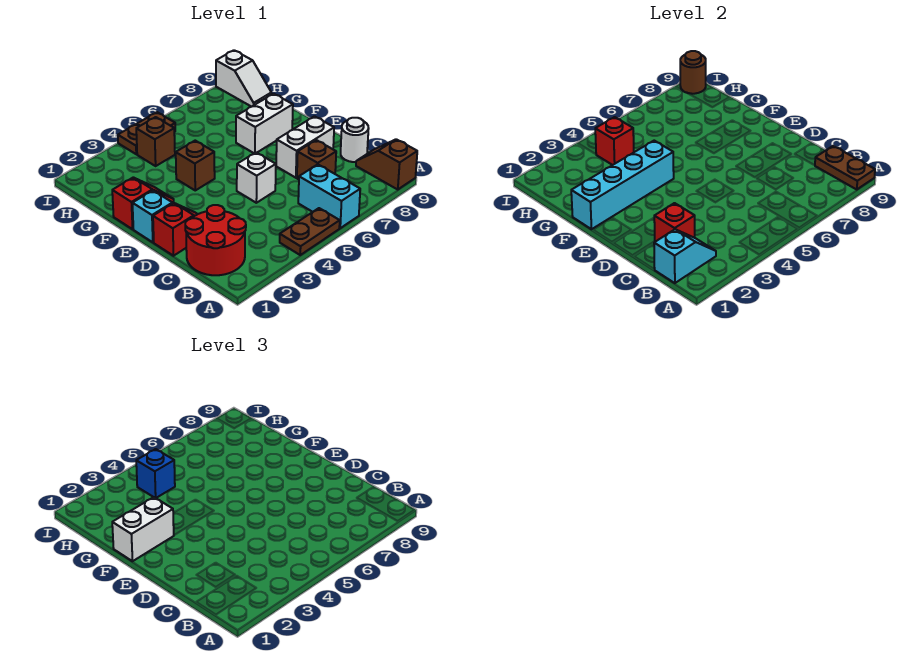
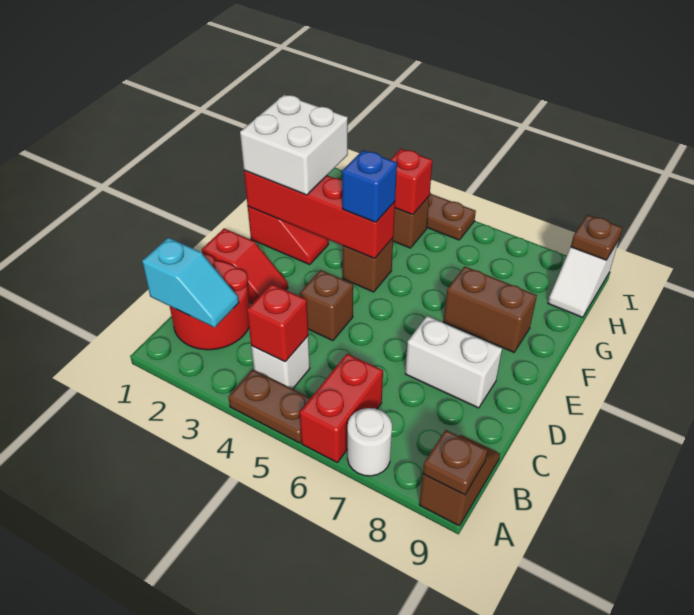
cyan brick A6:B6 level 1 -> red brick A6:B6 level 1
brown plate A9:B9 level 2 -> brown plate A9 level 2
red brick C2 level 2 -> red brick B4 level 2
brown brick C7 level 1 -> brown brick D4 level 1
white round brick C9 level 1 -> white round brick A7 level 1
white brick D5 level 1 -> white brick B4 level 1
cyan brick E1 level 1 -> none
cyan brick F1:F4 level 2 -> red brick F1:F4 level 2
white brick F1:F2 level 3 -> white brick F1:G2 level 3
white brick F7:F8 level 1 -> brown brick F7:F8 level 1
blue brick H4 level 3 -> blue brick F4 level 3
brown round brick I9 level 2 -> brown plate I9 level 2

